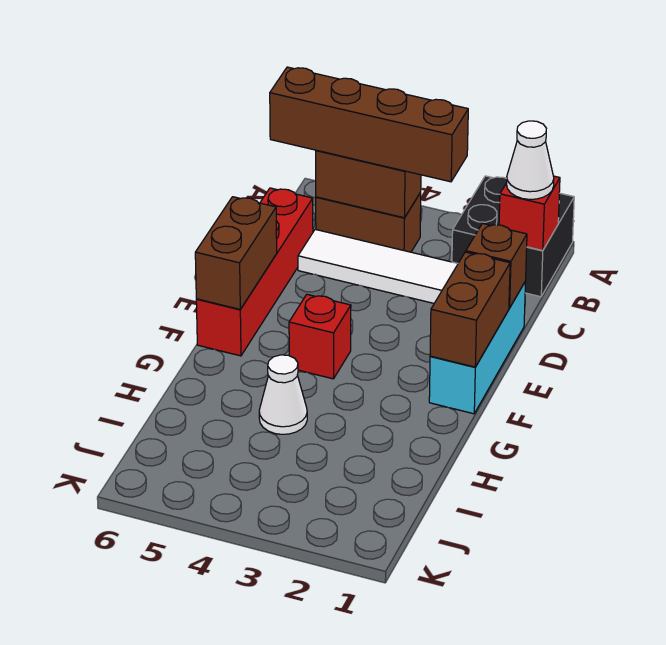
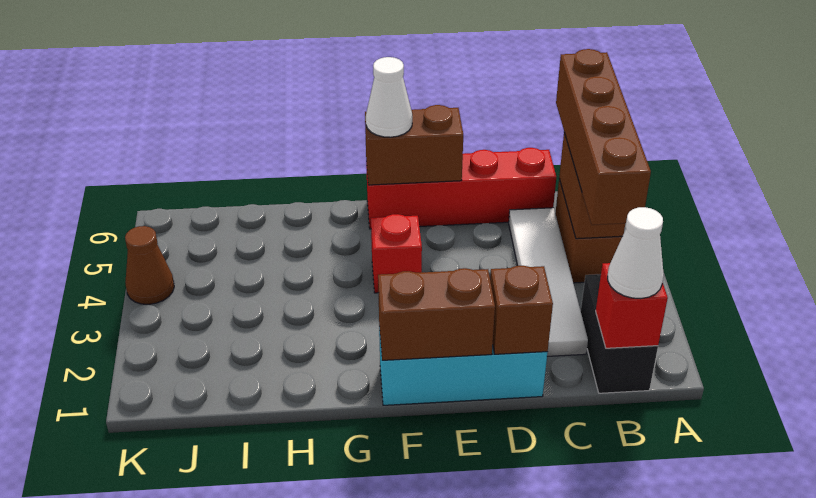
black brick A1:B2 level 1 -> black brick B1:B2 level 1
white cone H4 level 1 -> white cone F6 level 3
none -> brown cone K4 level 1

